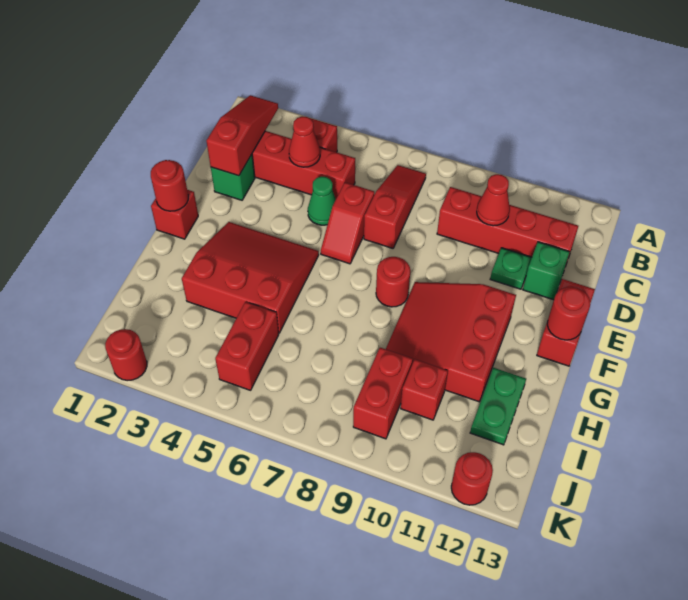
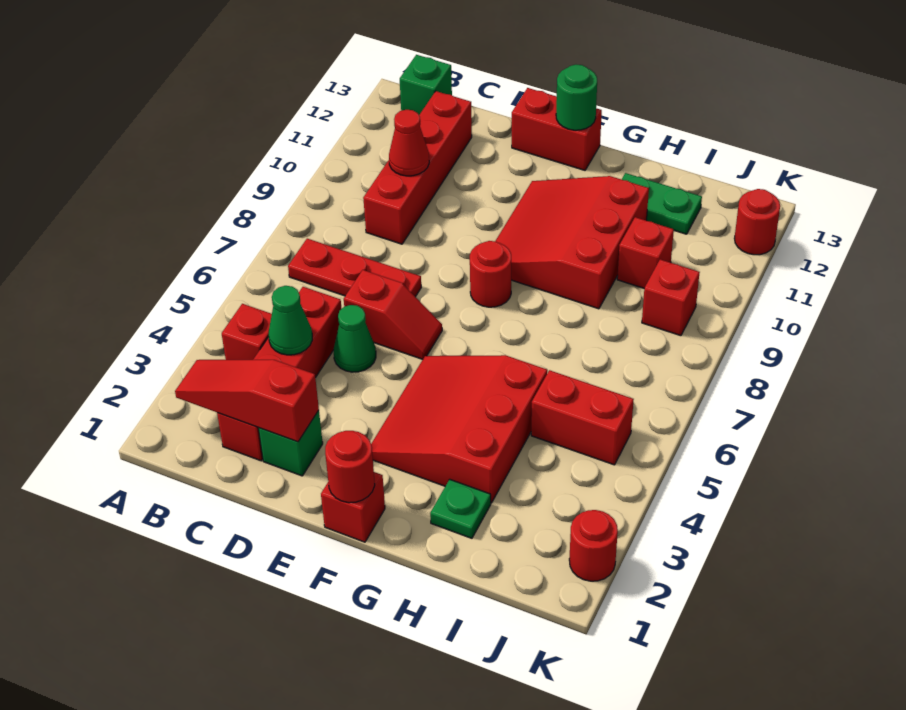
red slope B7:D7 level 1 top D -> red plate B7:D7 level 1
red cone C4 level 2 -> green cone C4 level 2
green plate D11 level 1 -> green plate H2 level 1
green brick D12 level 1 -> green brick B13 level 1
red slope F9:H11 level 1 top 11 -> red slope F9:H11 level 1 top H
red round brick F13 level 2 -> green round brick F13 level 2
red brick I9:J9 level 1 -> red brick J9 level 1

